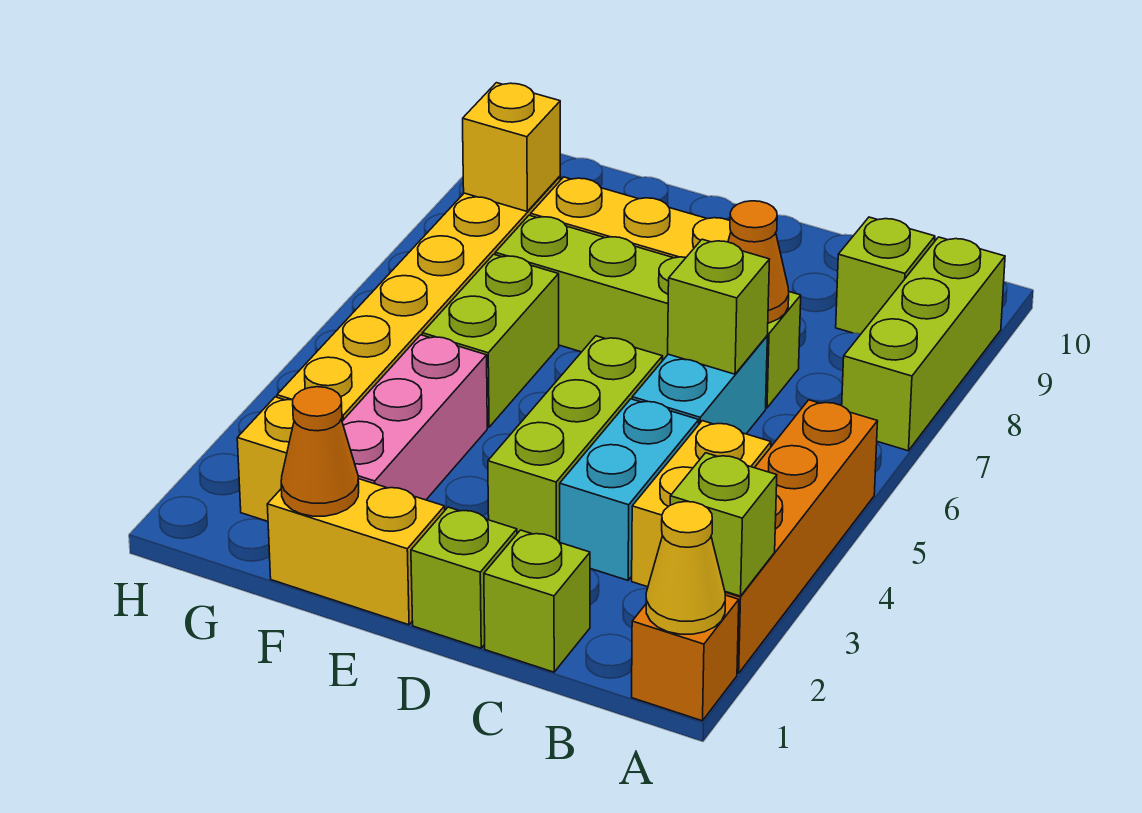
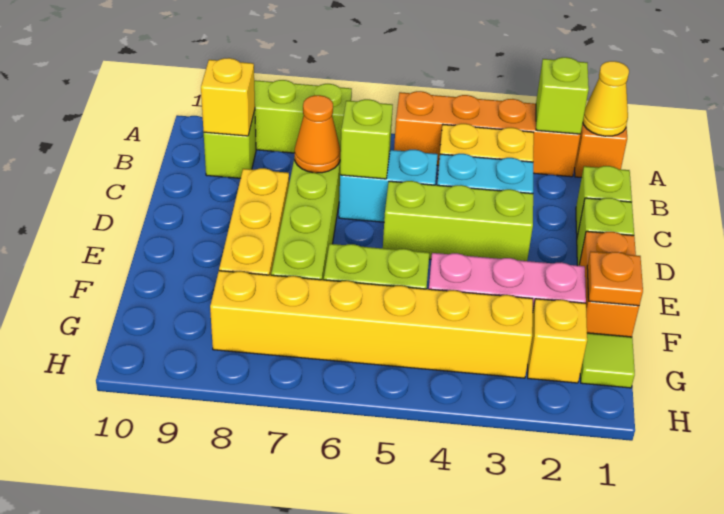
yellow brick E1:F1 level 1 -> orange brick E1:F1 level 1
orange cone F1 level 2 -> orange plate F1 level 2
none -> lime tile G1 level 1
yellow brick G8 level 2 -> yellow brick B9 level 2

